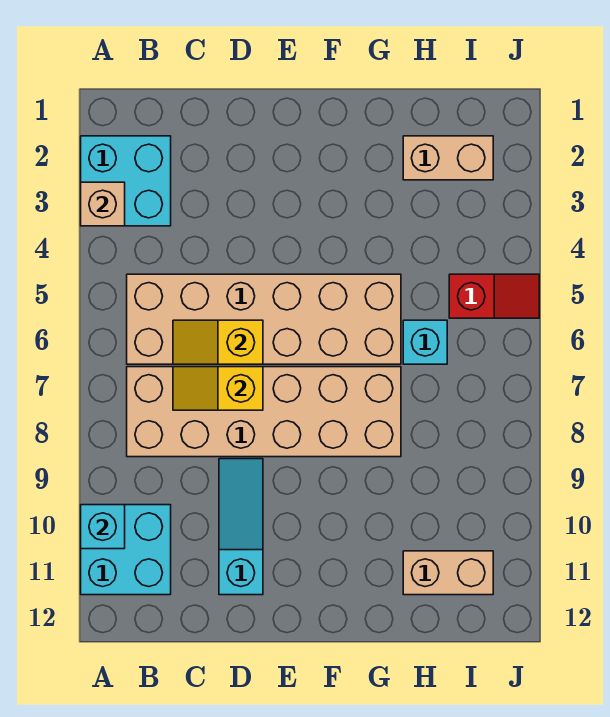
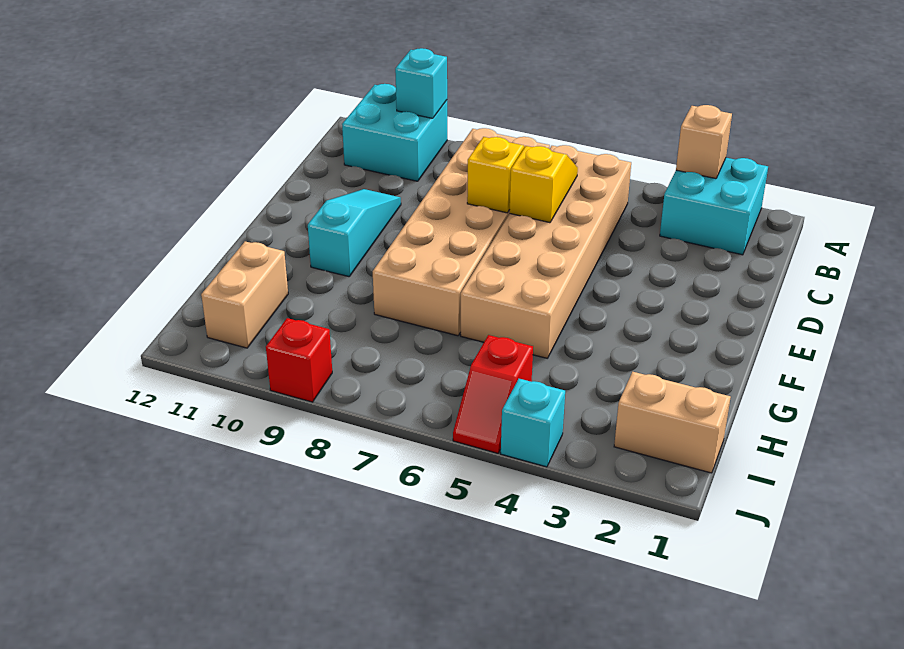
cyan slope D9:D11 level 1 top 11 -> cyan slope D10:F10 level 1 top F
tan brick H2:I2 level 1 -> tan brick I1:I2 level 1
cyan brick H6 level 1 -> cyan brick J4 level 1
none -> red brick J9 level 1

